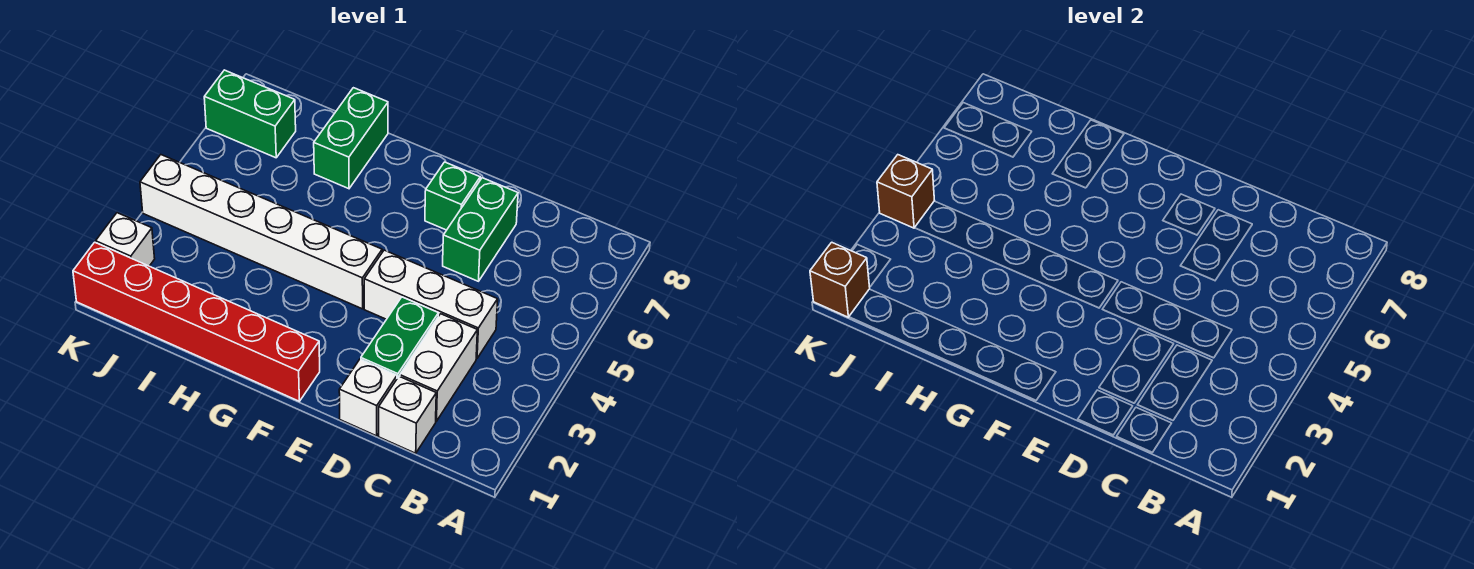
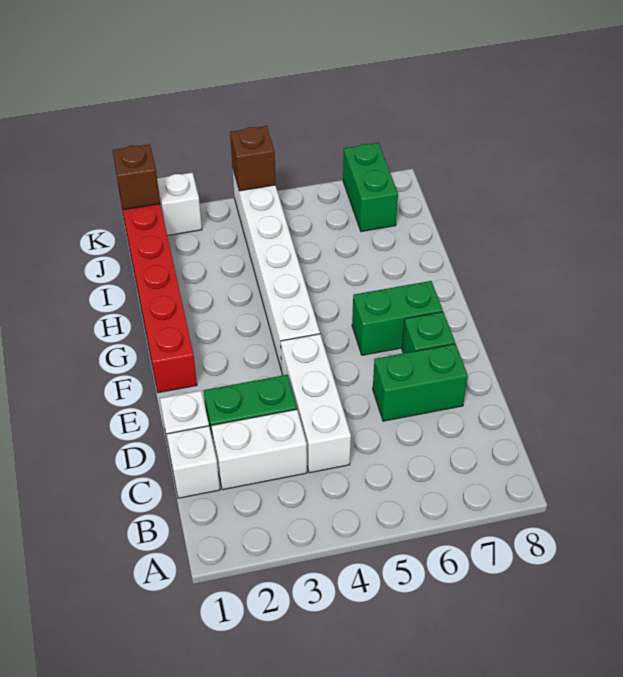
green brick H7:H8 level 1 -> green brick F6:F7 level 1

